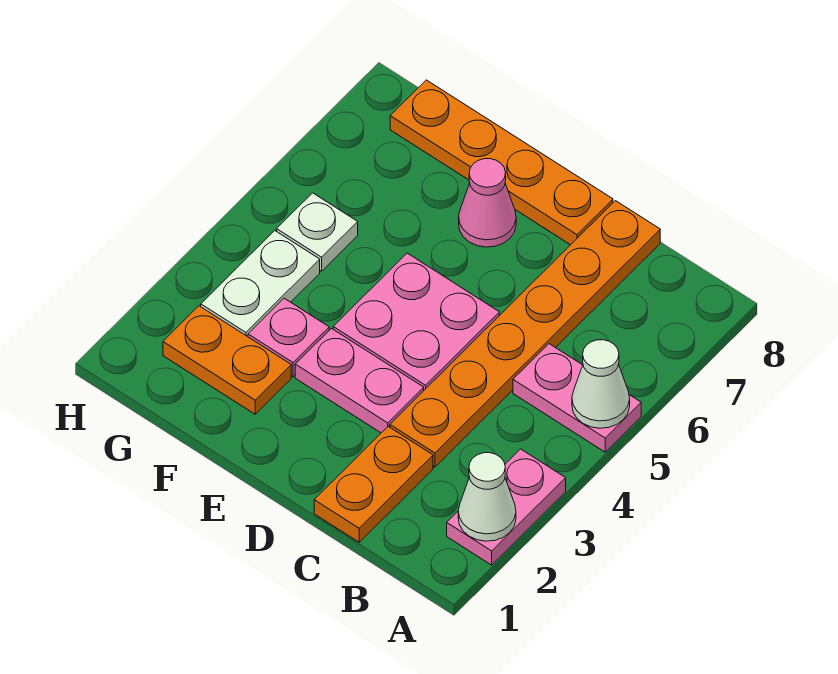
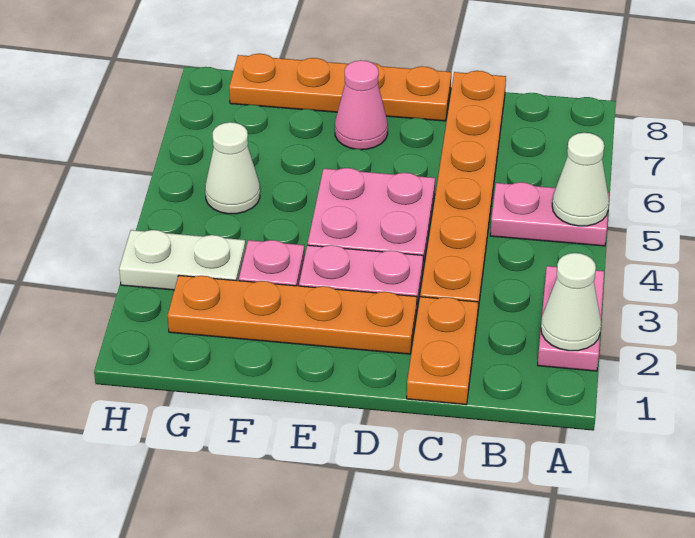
orange plate F2:G2 level 1 -> orange plate D2:G2 level 1
white plate G3:G4 level 1 -> white plate G3:H3 level 1
white plate G5 level 1 -> white cone G5 level 1

